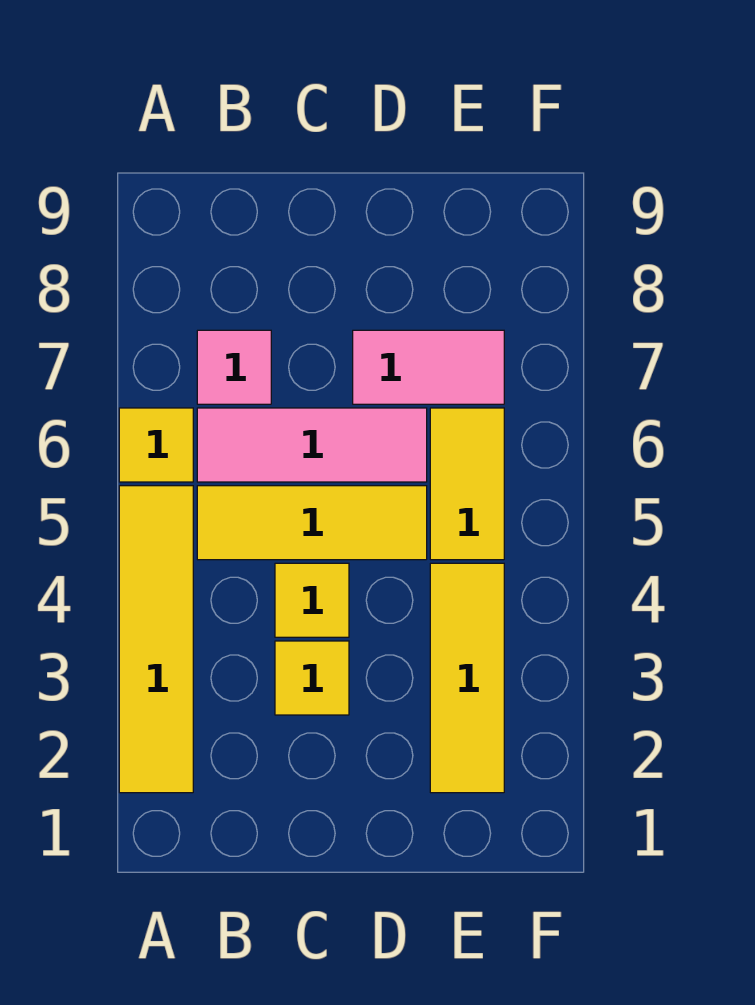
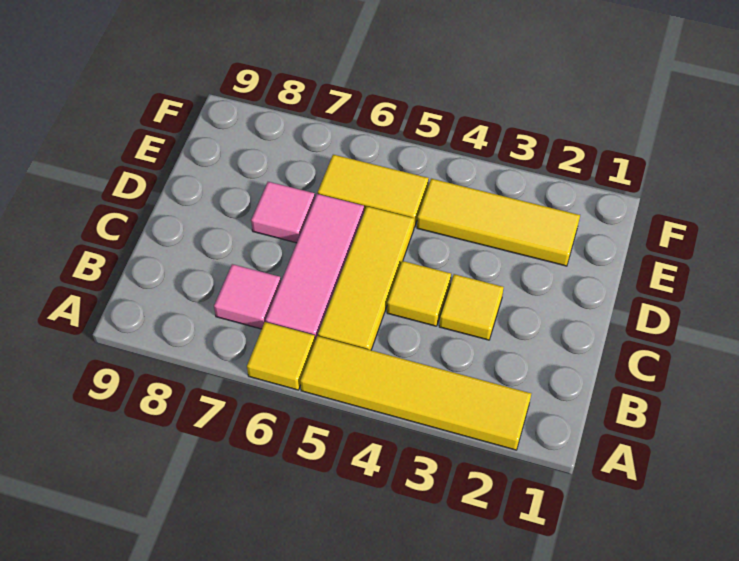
pink tile D7:E7 level 1 -> pink tile D7 level 1

